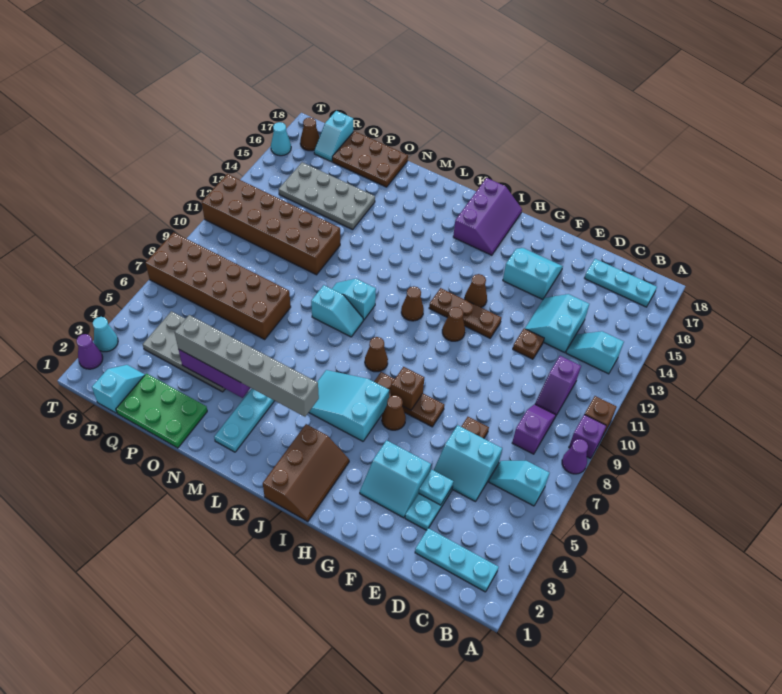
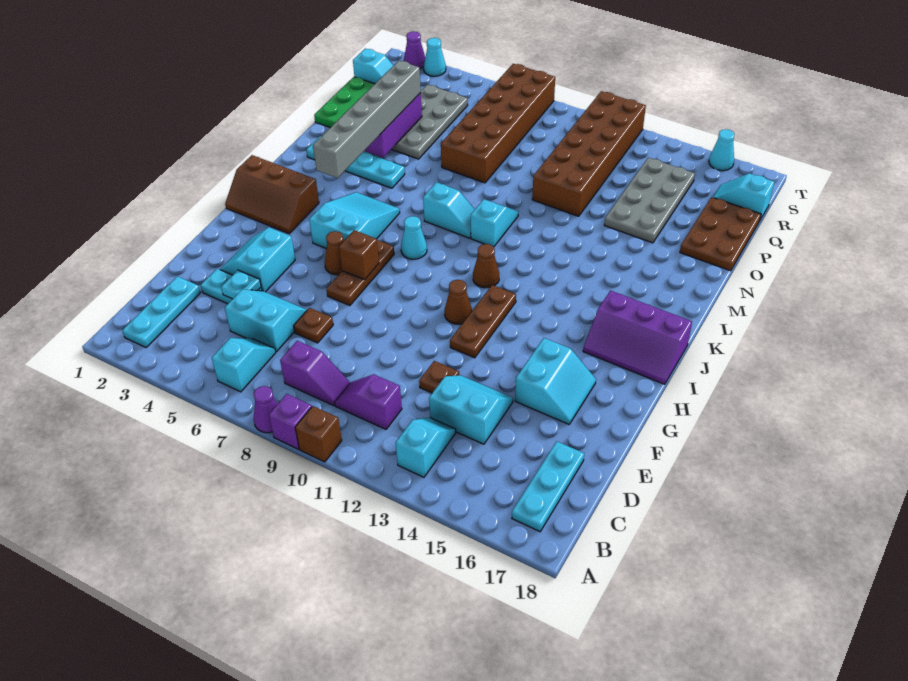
cyan slope D5:E6 level 1 top 6 -> cyan slope D5:E6 level 1 top D
brown cone H13 level 1 -> none
brown cone J8 level 1 -> cyan cone J8 level 1
cyan slope L9:M9 level 1 top M -> cyan slope L8:L9 level 1 top 8
brown cone S17 level 1 -> none

